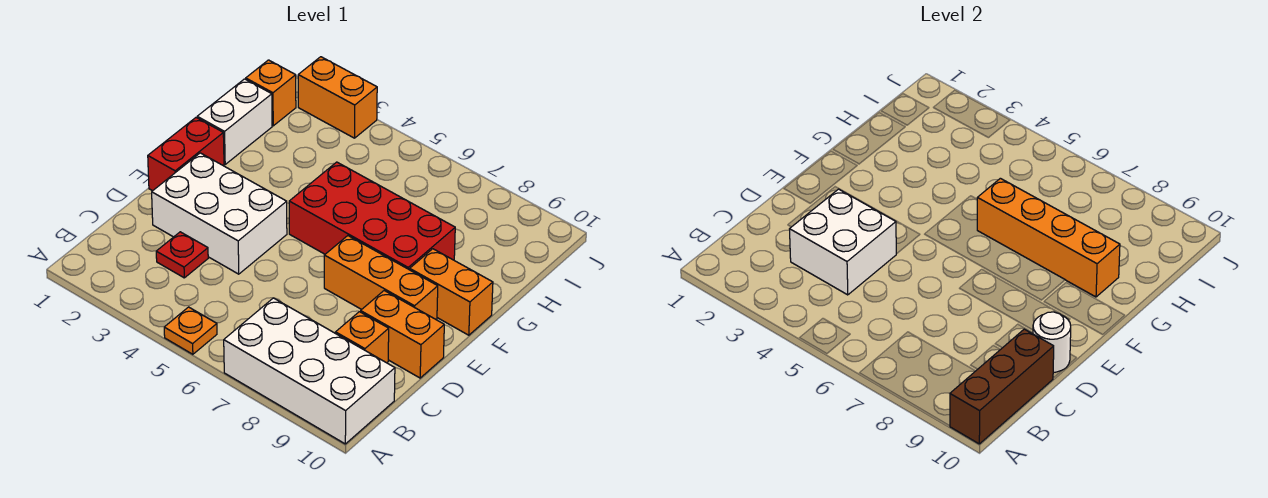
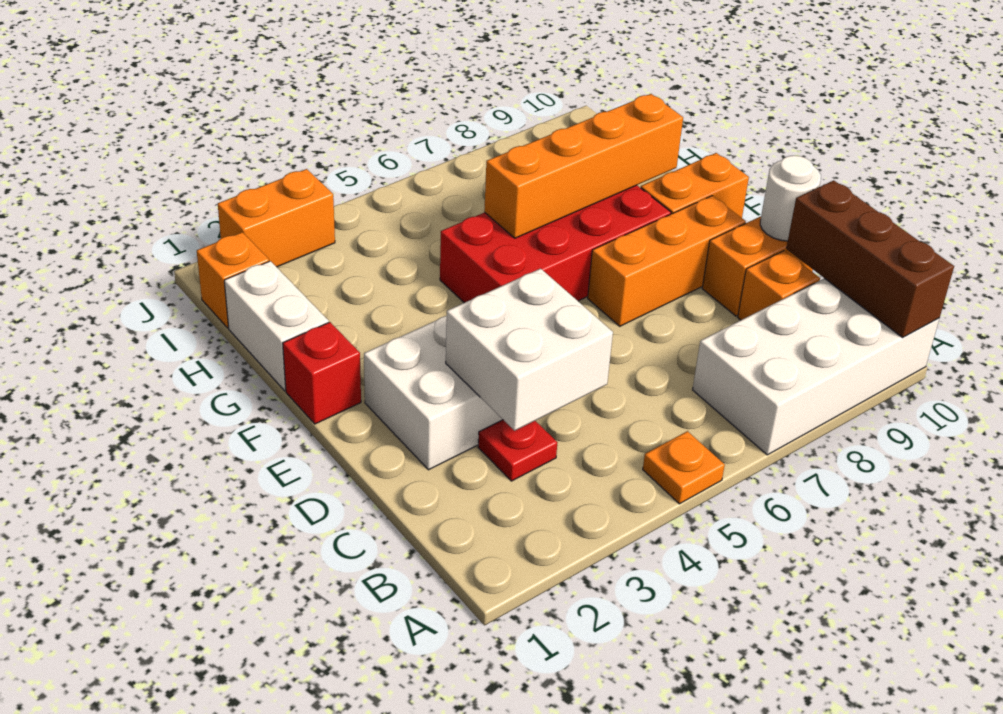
red brick E1:F1 level 1 -> red brick F1 level 1

